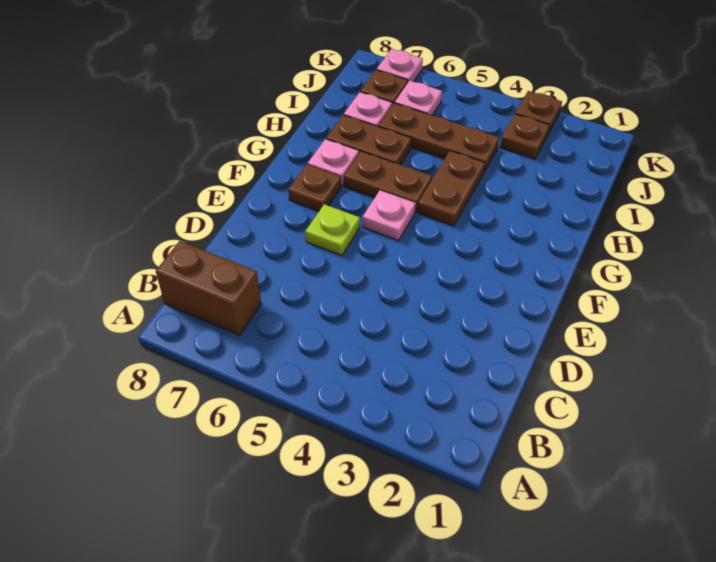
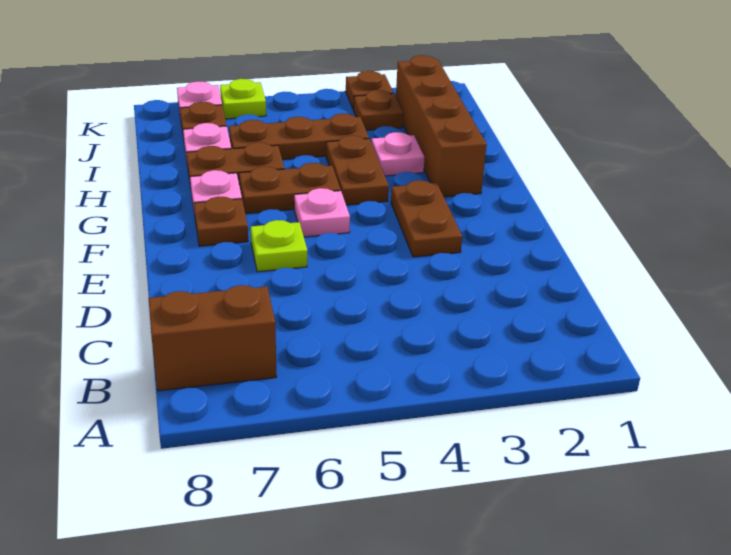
none -> brown plate E3:F3 level 1
none -> brown brick G2:J2 level 1
pink plate J6 level 1 -> pink plate H3 level 1
none -> lime plate K6 level 1

